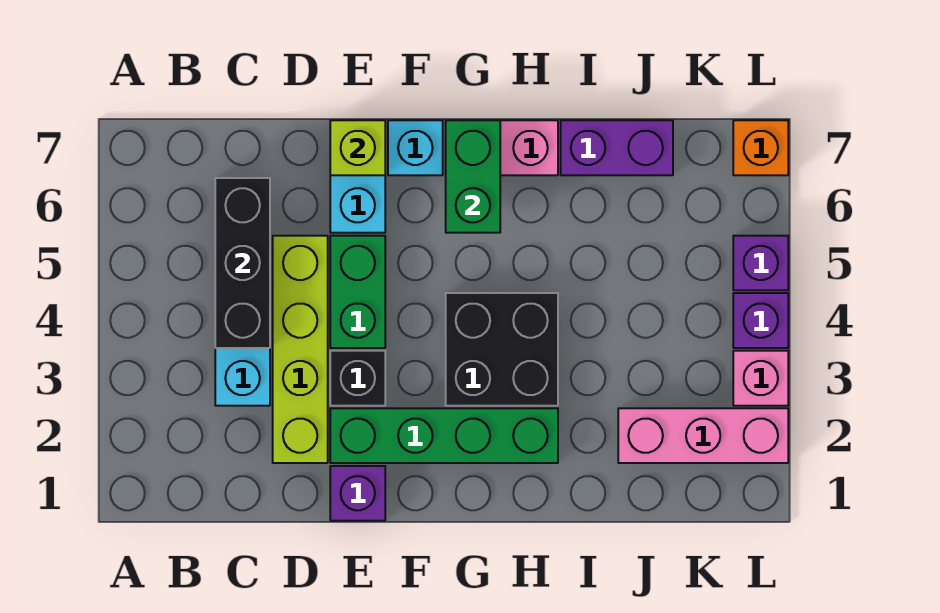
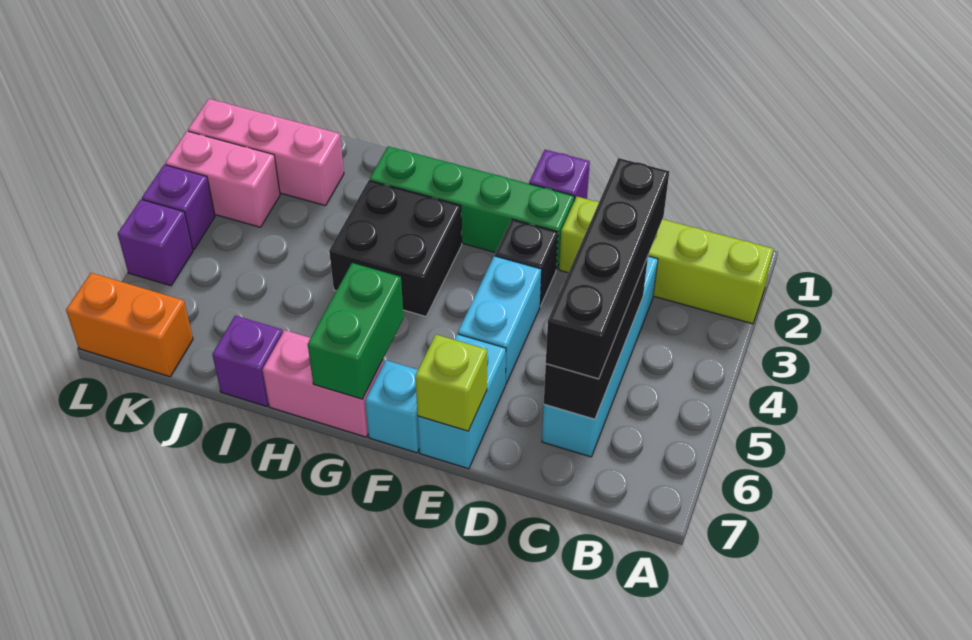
none -> black brick C3:C6 level 3
lime brick D2:D5 level 1 -> lime brick A2:D2 level 1
green brick E4:E5 level 1 -> cyan brick E4:E5 level 1
purple brick I7:J7 level 1 -> purple brick I7 level 1
pink brick L3 level 1 -> pink brick K3:L3 level 1
orange brick L7 level 1 -> orange brick K7:L7 level 1

